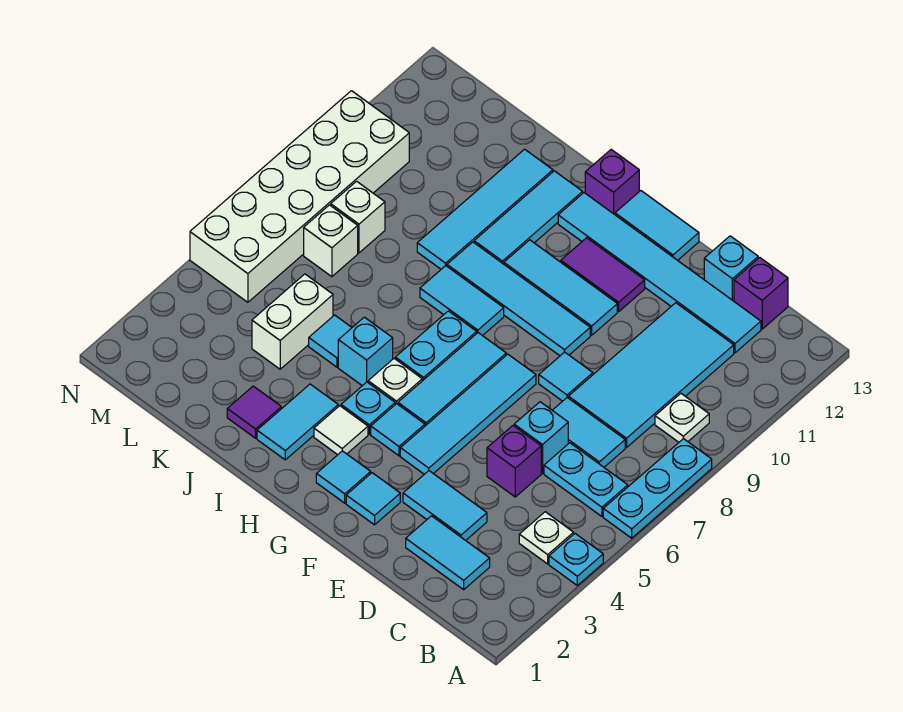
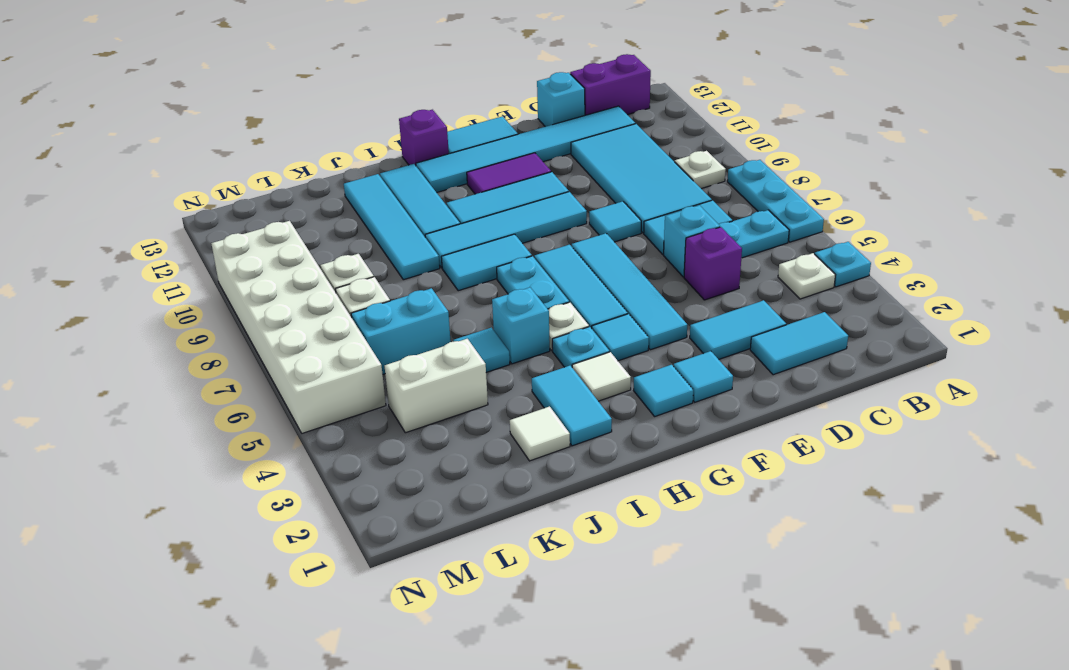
purple brick C13 level 1 -> purple brick B13:C13 level 1
purple tile J2 level 1 -> white tile J2 level 1
white brick K4:K5 level 1 -> white brick K4:L4 level 1
none -> cyan brick K6:L6 level 1

